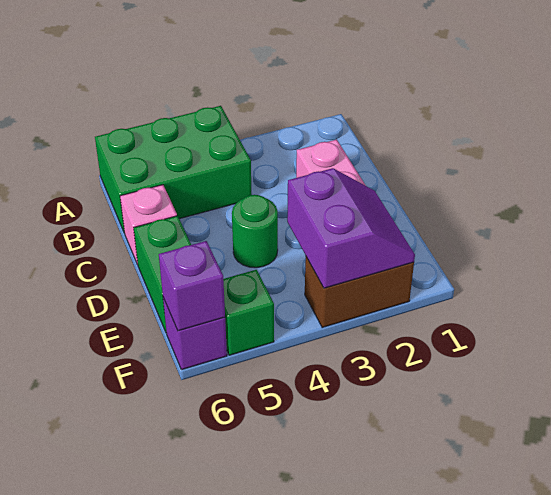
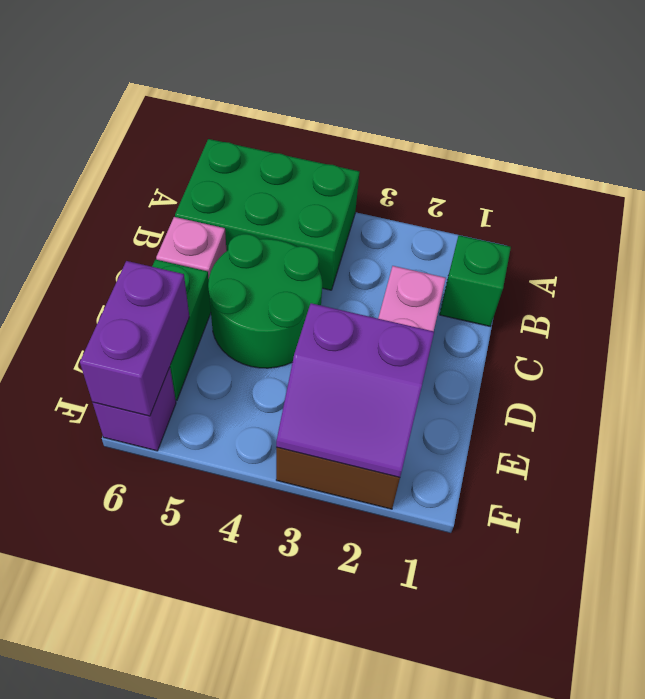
green round brick D4 level 1 -> green round brick C4:D5 level 1
purple slope E2:F3 level 2 top 3 -> purple slope E2:F3 level 2 top E
green brick F5 level 1 -> green brick B1 level 1
purple brick F6 level 2 -> purple brick E6:F6 level 2

